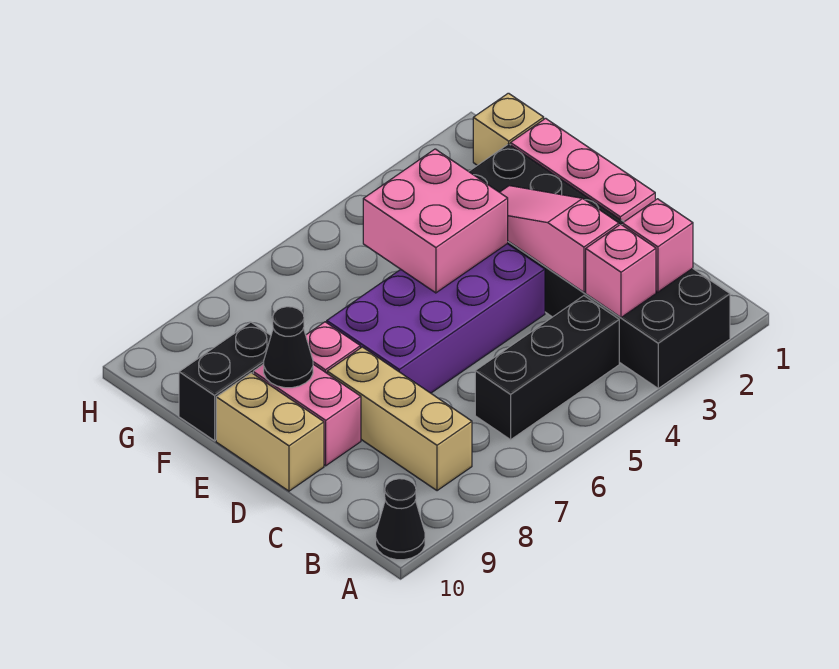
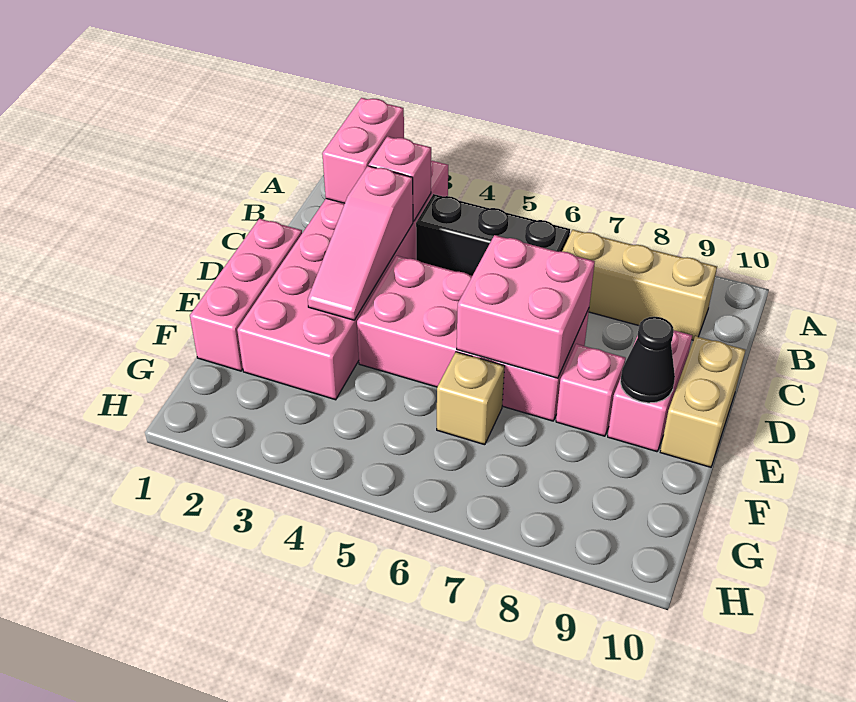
black brick A2:F3 level 1 -> pink brick A2:F3 level 1
black cone A10 level 1 -> none
pink brick B2 level 2 -> pink brick A2:B2 level 2
tan brick B8:D8 level 1 -> tan brick B7:B9 level 1
purple brick D4:E7 level 1 -> pink brick D4:E7 level 1
pink brick E4:F5 level 2 -> pink brick D6:E7 level 2
black brick F9:F10 level 1 -> none
tan brick G1 level 1 -> tan brick F6 level 1

